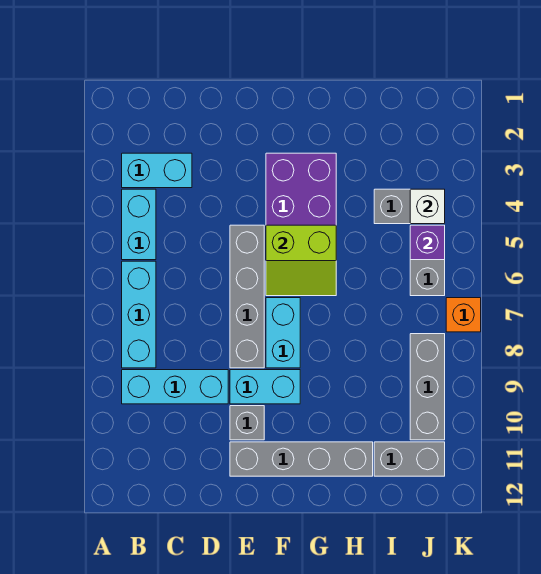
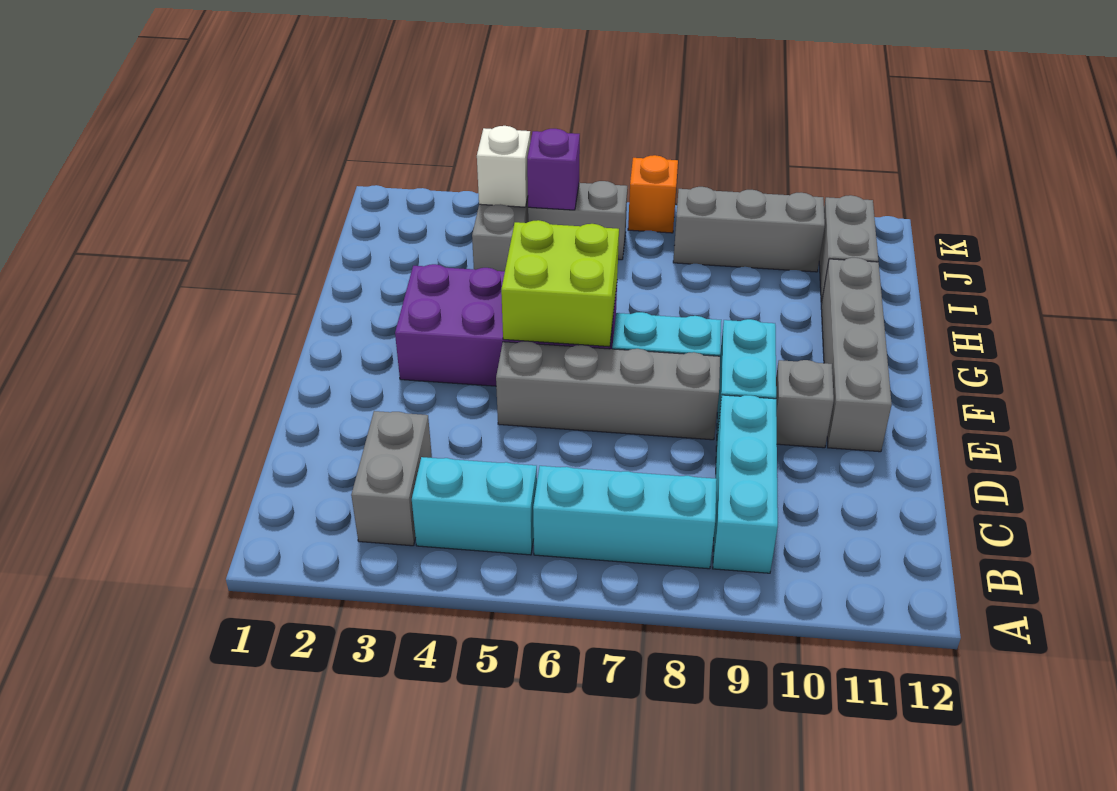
cyan brick B3:C3 level 1 -> grey brick B3:C3 level 1
lime slope F5:G6 level 2 top 5 -> lime brick F5:G6 level 2

